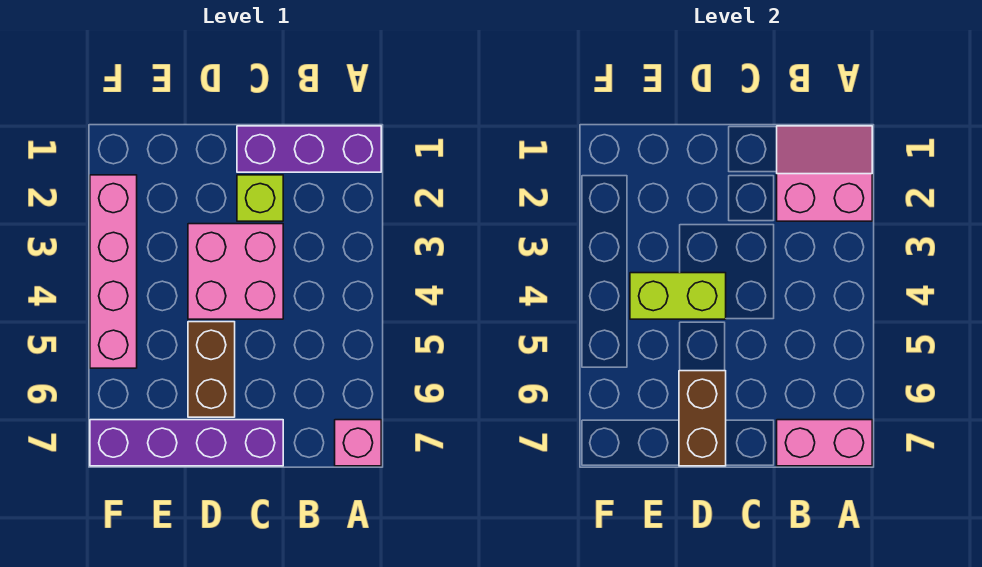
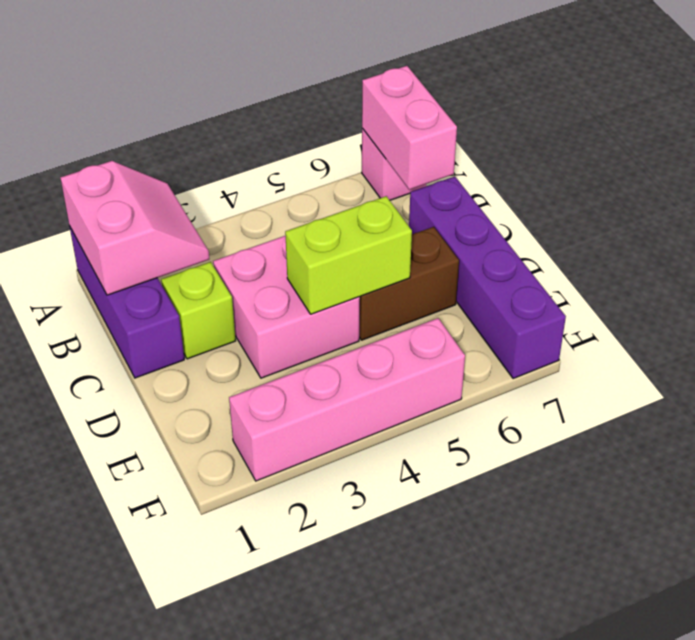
pink slope A1:B2 level 2 top 2 -> pink slope A1:B2 level 2 top 1
lime brick D4:E4 level 2 -> lime brick D4:D5 level 2
brown brick D6:D7 level 2 -> none

